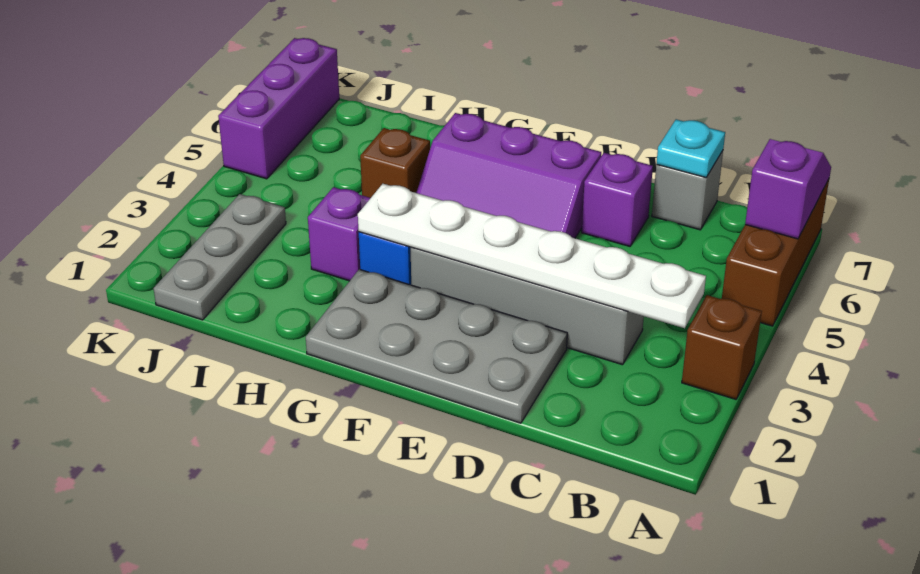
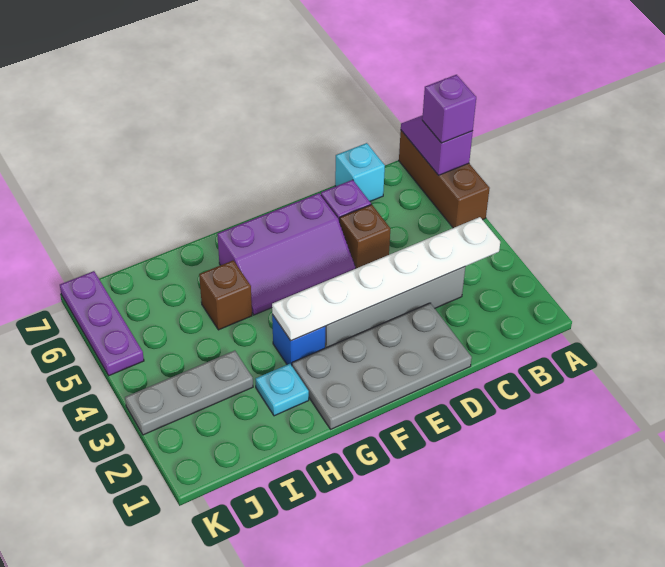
brown brick A3 level 1 -> brown brick D5 level 1
grey brick C7 level 1 -> cyan brick C7 level 1
cyan plate C7 level 2 -> cyan plate H2 level 1
purple brick H3 level 1 -> purple brick A6 level 3
grey plate J1:J3 level 1 -> grey plate I3:K3 level 1
purple brick K5:K7 level 1 -> purple plate K5:K7 level 1

